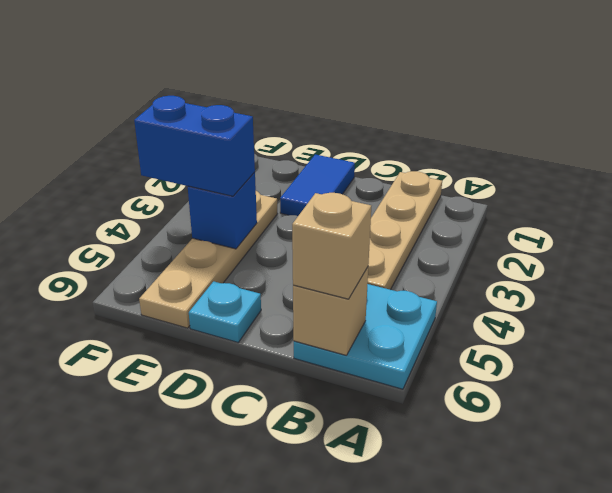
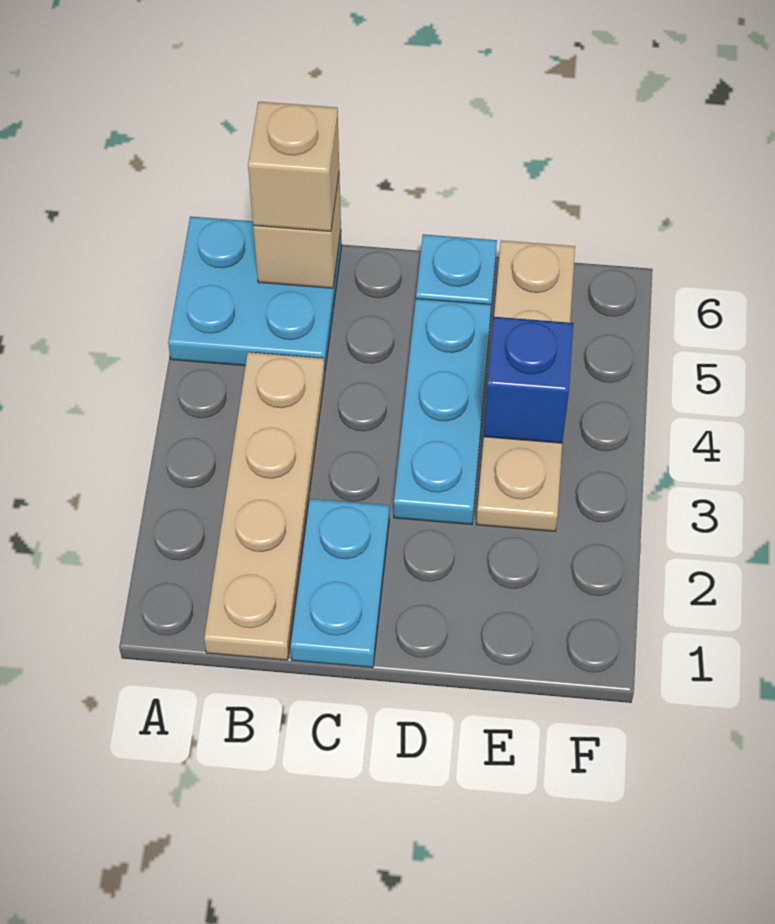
none -> cyan plate C1:C2 level 1
blue tile D1:D2 level 1 -> none
none -> cyan plate D3:D5 level 1
blue brick E4:F4 level 3 -> none

